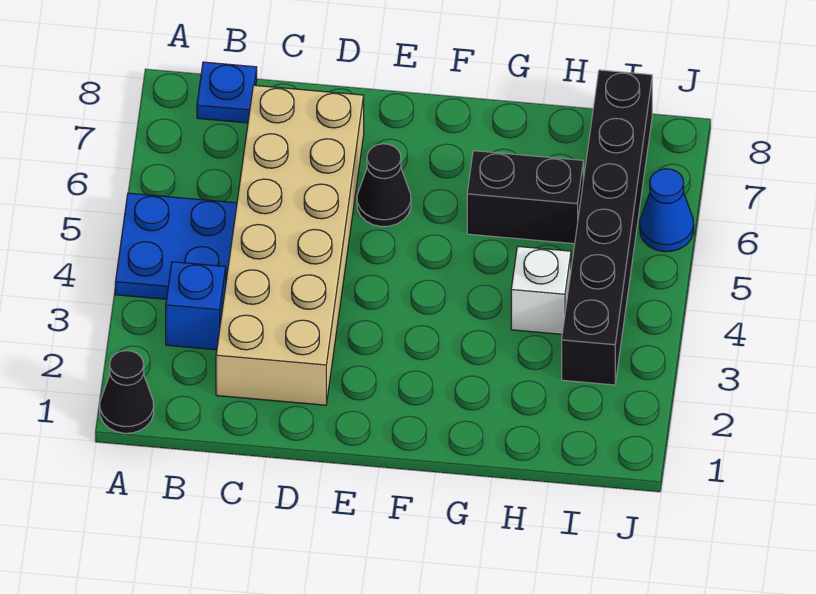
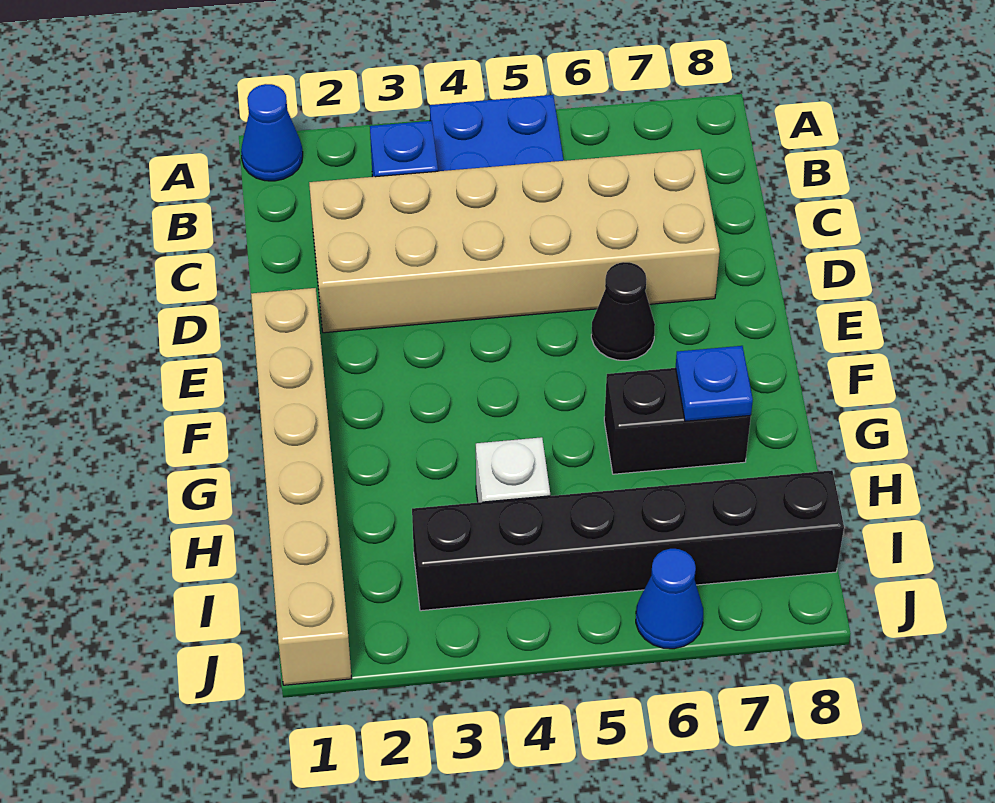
black cone A1 level 1 -> blue cone A1 level 1
blue plate B8 level 1 -> blue plate G7 level 2
none -> tan brick E1:J1 level 1
black brick G6:H6 level 1 -> black brick G6:G7 level 1

